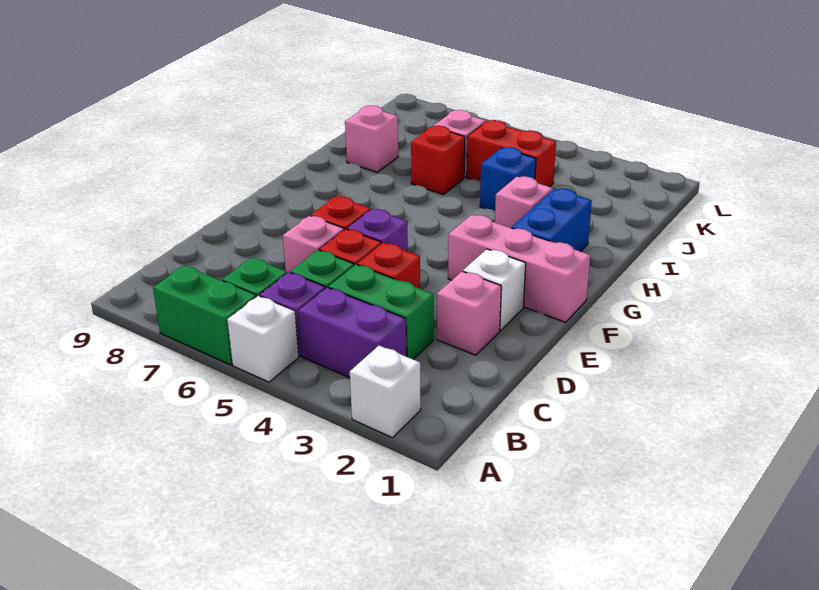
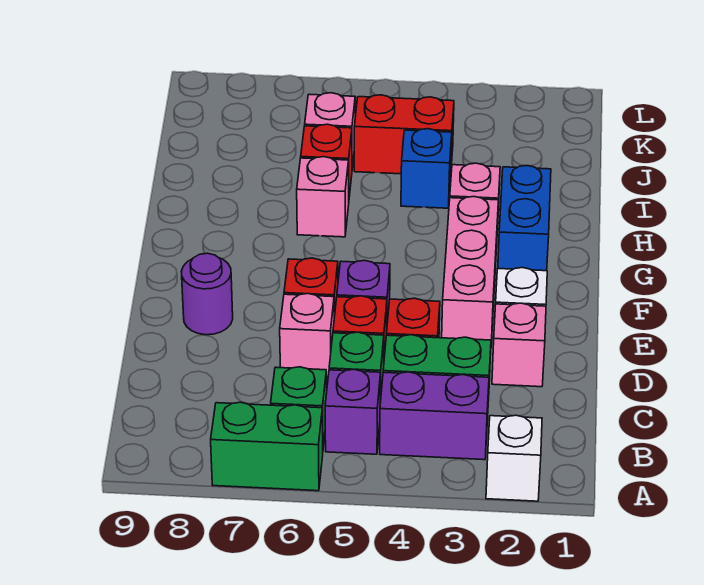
white brick A5 level 1 -> none
none -> purple round brick E8 level 1
pink brick F1:F3 level 1 -> pink brick E3:G3 level 1
pink brick I8 level 1 -> pink brick H6 level 1

